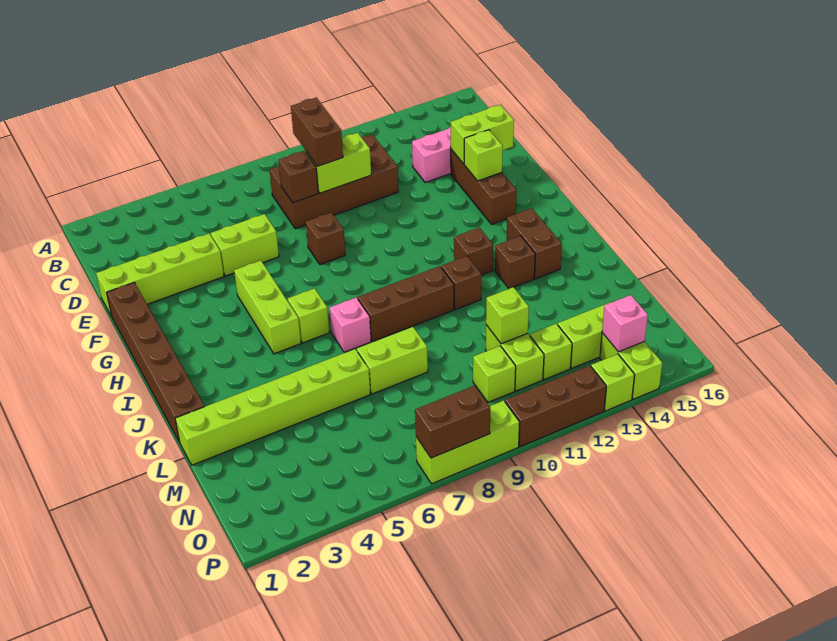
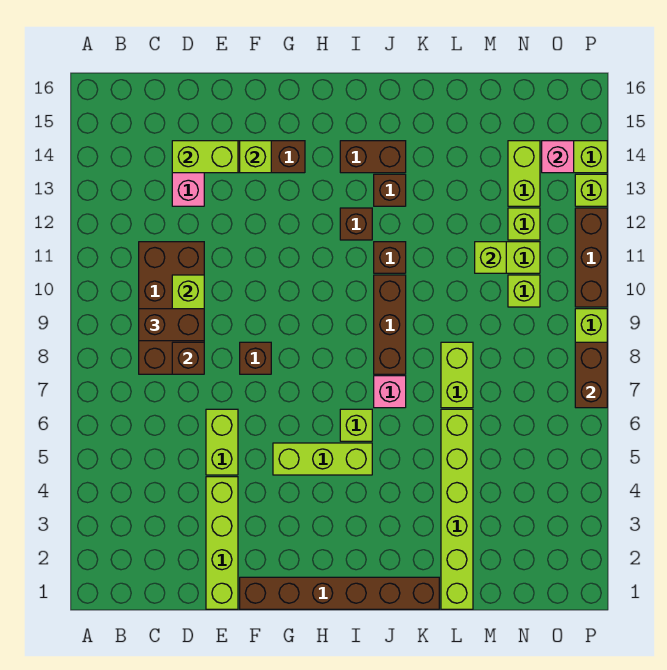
lime brick E14:E15 level 2 -> lime brick D14:E14 level 2

